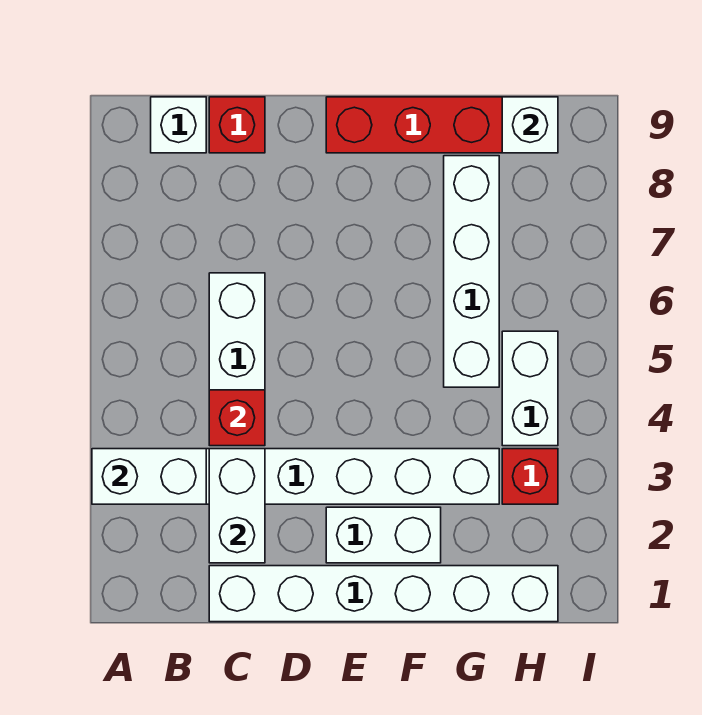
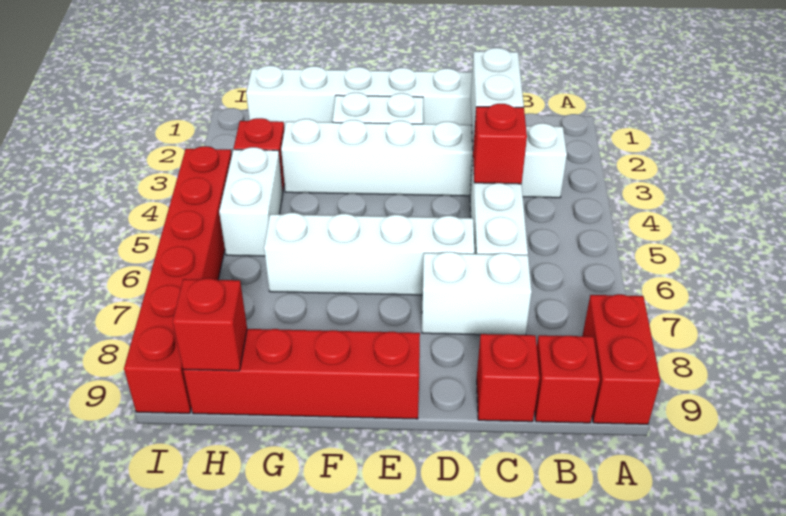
white brick A3:B3 level 2 -> white brick C7:D7 level 1
none -> red brick A8:A9 level 1
white brick B9 level 1 -> red brick B9 level 1
white brick G5:G8 level 1 -> white brick D6:G6 level 1
white brick H9 level 2 -> red brick H9 level 2
none -> red brick I4:I9 level 1

